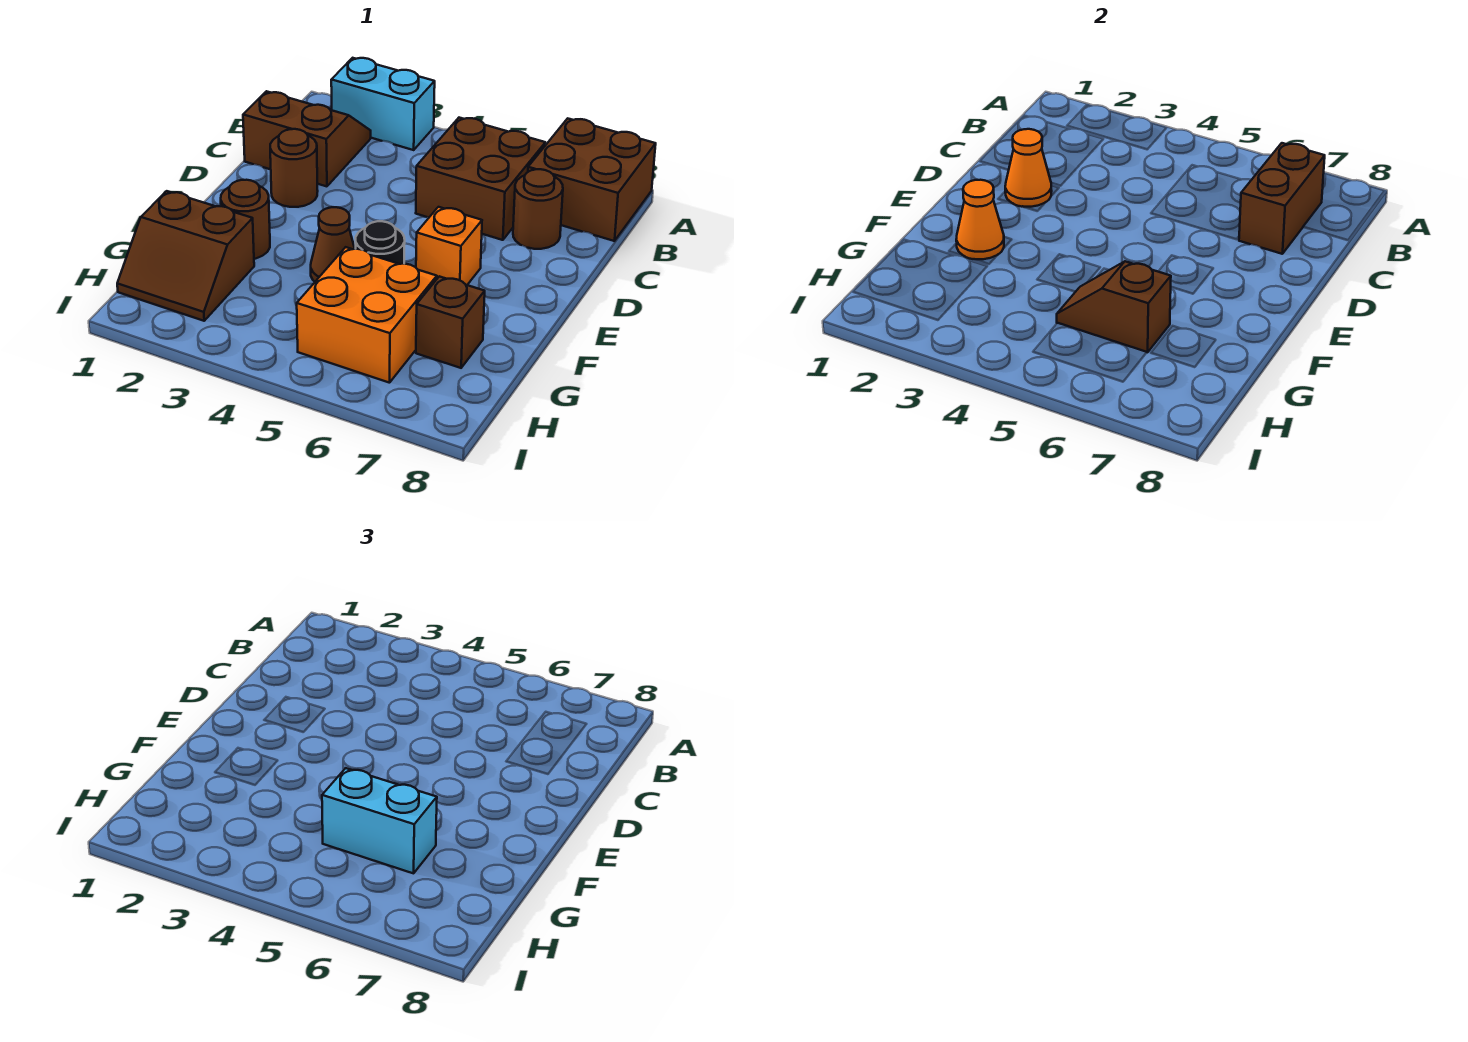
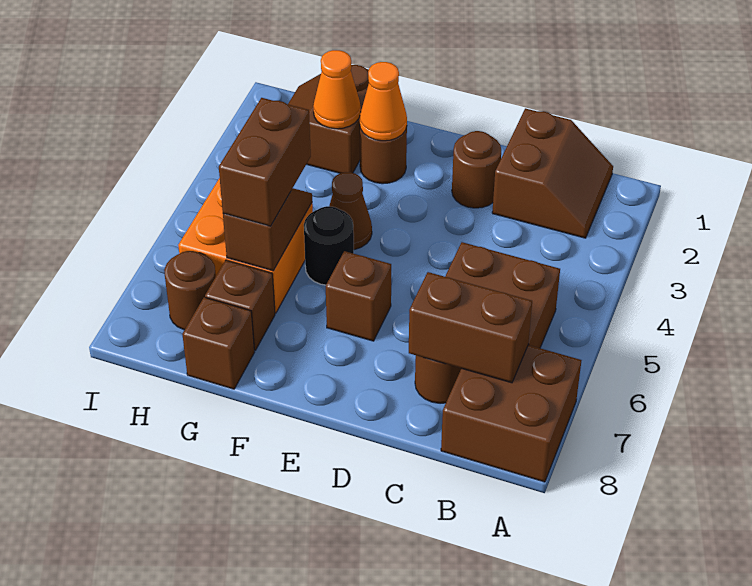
cyan brick A2:A3 level 1 -> none
orange cone D2 level 2 -> orange cone G2 level 2
orange brick E6 level 1 -> brown brick E6 level 1
cyan brick G5:G6 level 3 -> brown brick G5:G6 level 3
none -> brown brick G8 level 1
none -> brown round brick H7 level 1

